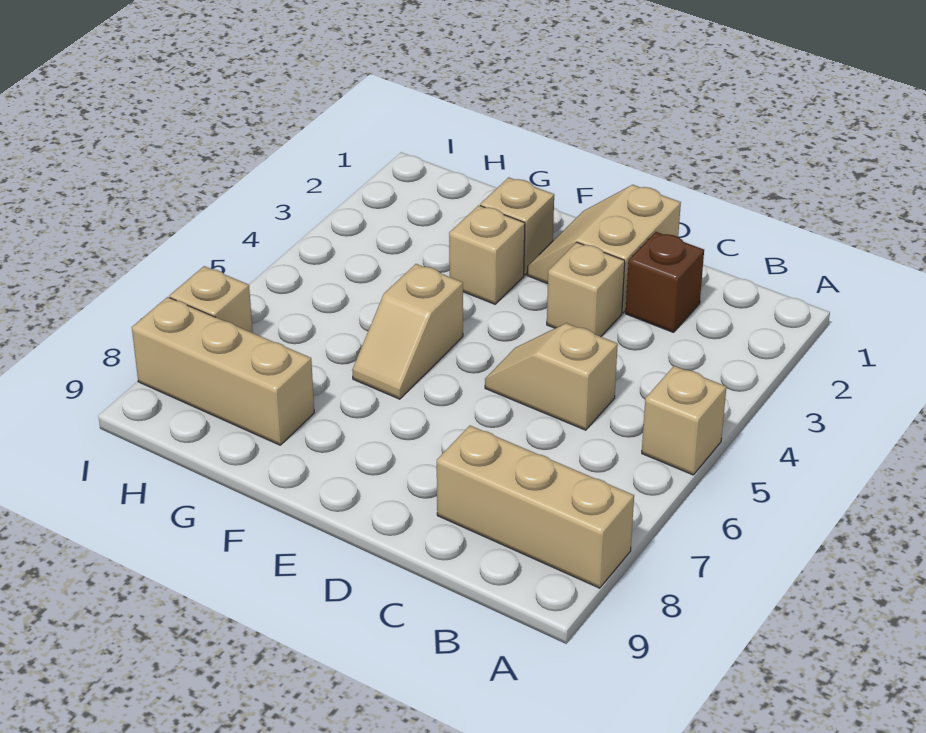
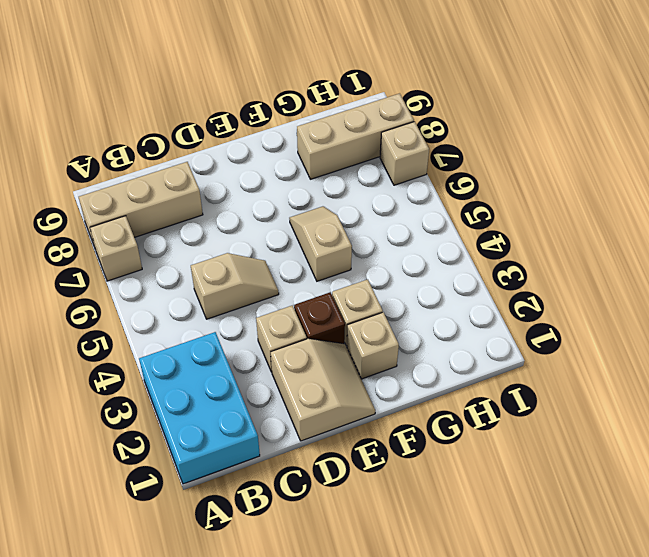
none -> cyan brick A1:B3 level 1
tan brick A5 level 1 -> tan brick A7 level 1
brown brick C2 level 1 -> brown brick E3 level 1

